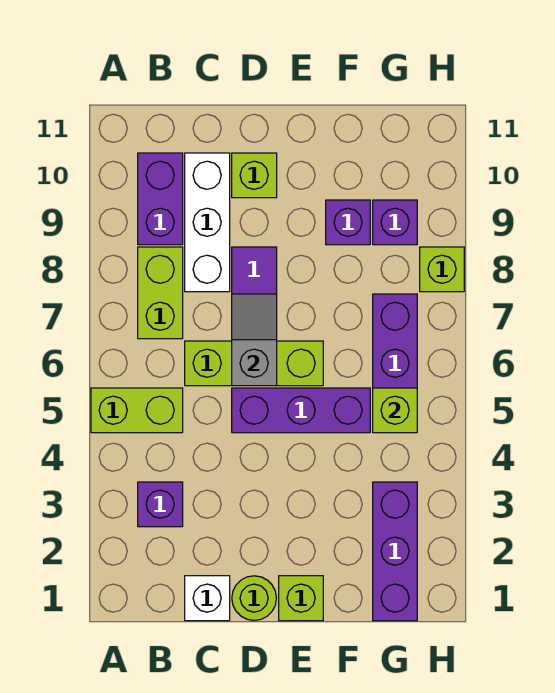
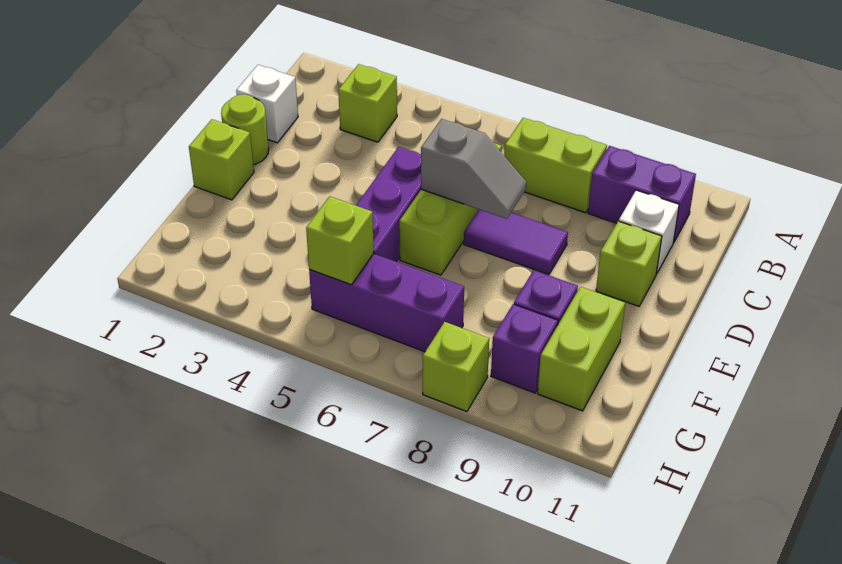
lime brick A5:B5 level 1 -> lime brick F10:G10 level 1
purple brick B3 level 1 -> lime brick B3 level 1
white brick C8:C10 level 1 -> white brick C10 level 1
purple brick G1:G3 level 1 -> none

